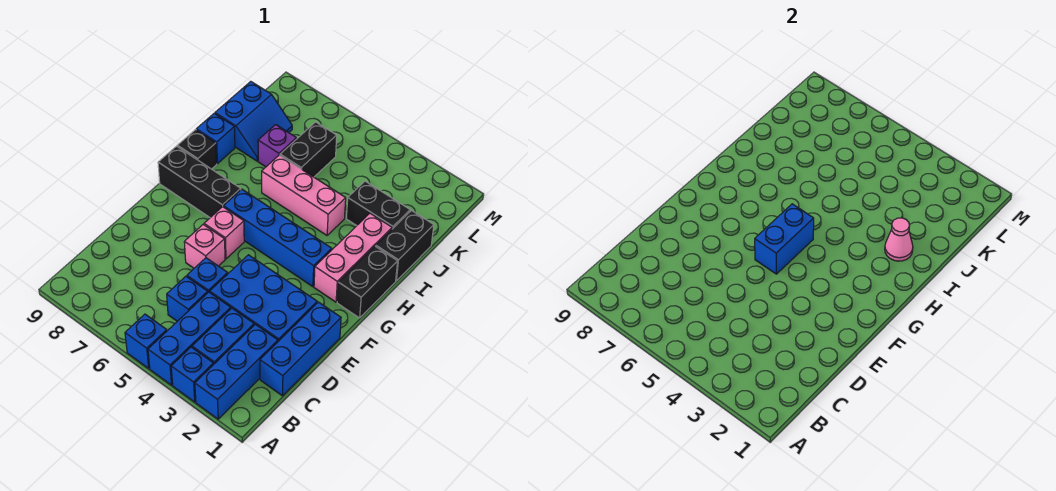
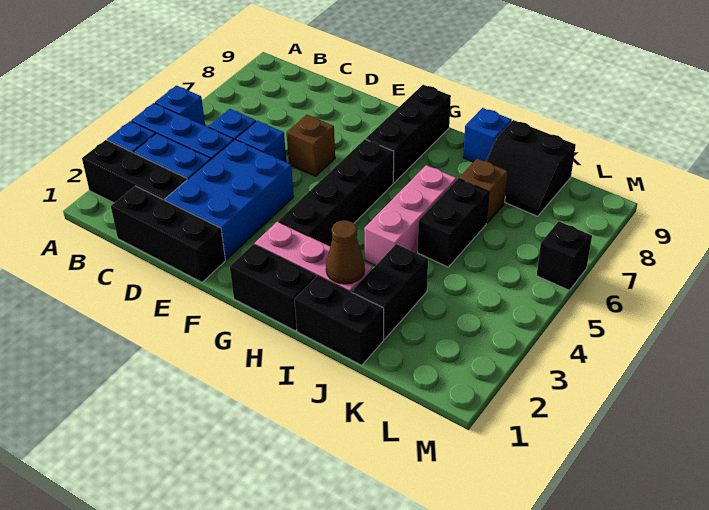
blue brick A2:C2 level 1 -> black brick A2:C2 level 1
blue brick C1:E1 level 1 -> black brick C1:E1 level 1
pink brick E6 level 1 -> brown brick E6 level 1
blue brick F5:G5 level 2 -> none
pink brick F6 level 1 -> none
blue brick G3:G6 level 1 -> black brick G3:G6 level 1
black brick H9 level 1 -> black brick M6 level 1
pink cone I2 level 2 -> brown cone I2 level 2
black brick J6:K6 level 1 -> black brick J5:J6 level 1
purple brick J7 level 1 -> brown brick J7 level 1
blue slope J8:K9 level 1 top 9 -> black slope J8:K9 level 1 top 9

